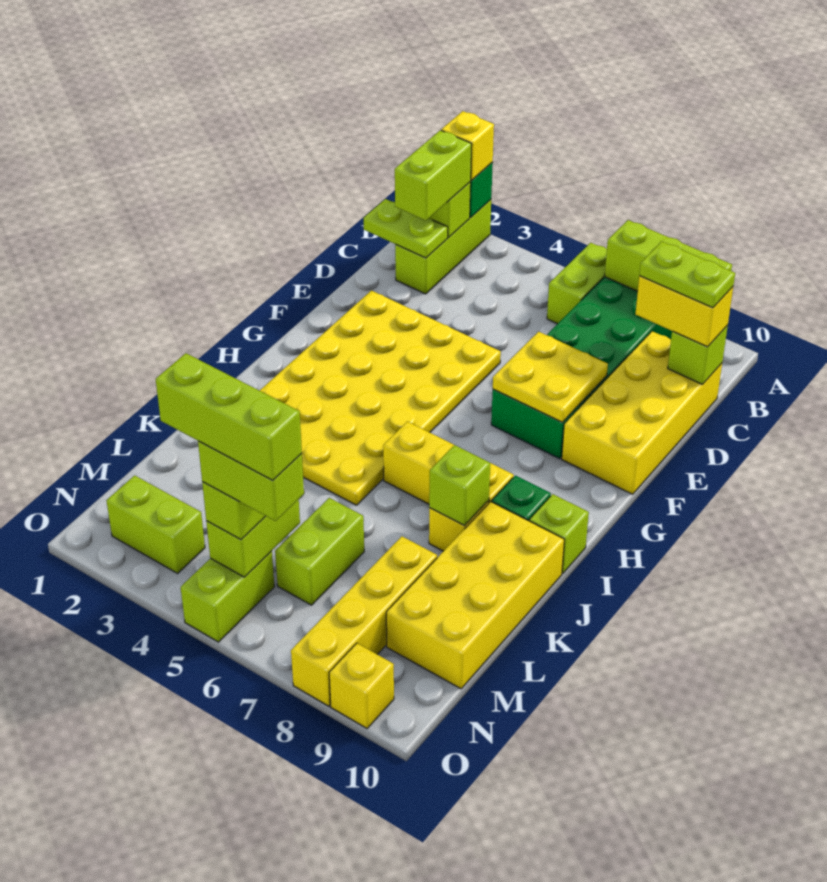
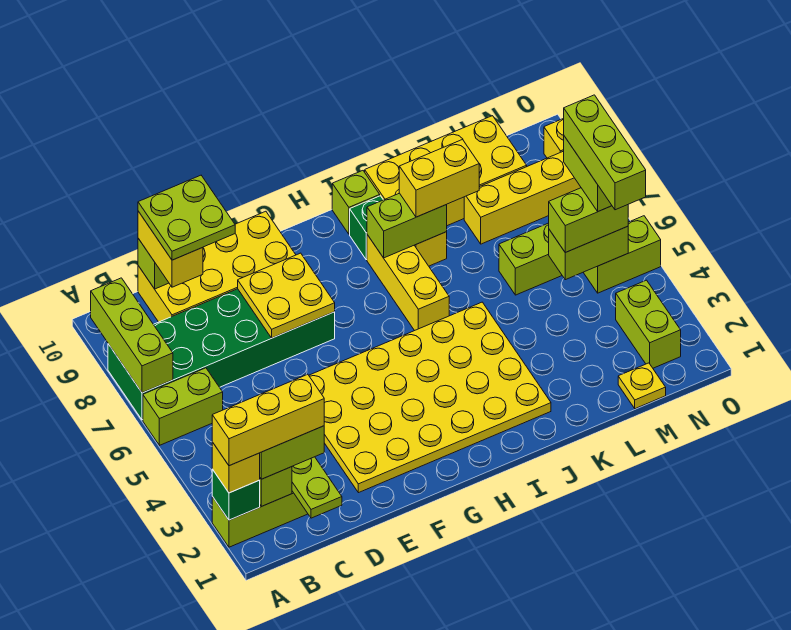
none -> yellow brick A2:C2 level 4
lime plate C9:C10 level 4 -> lime plate C9:D10 level 4
lime brick J8 level 2 -> lime brick I8:J8 level 2
none -> yellow brick J8:K8 level 3
none -> yellow plate M1 level 1

